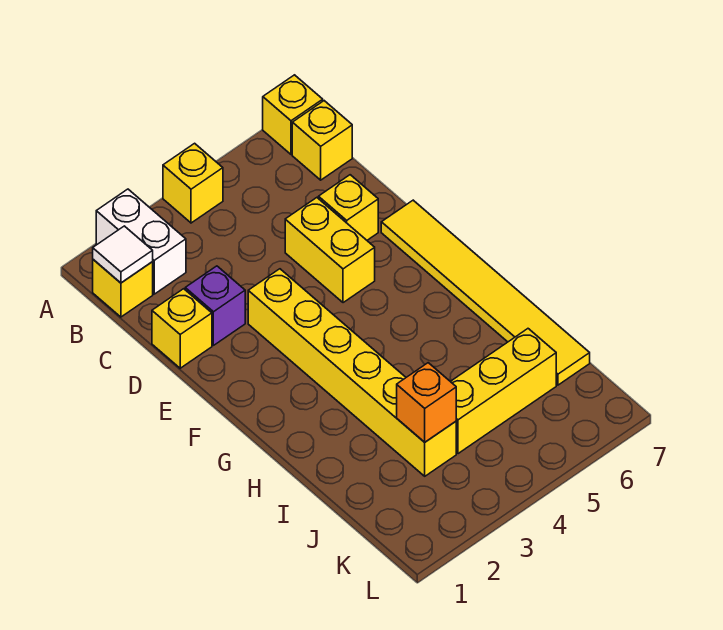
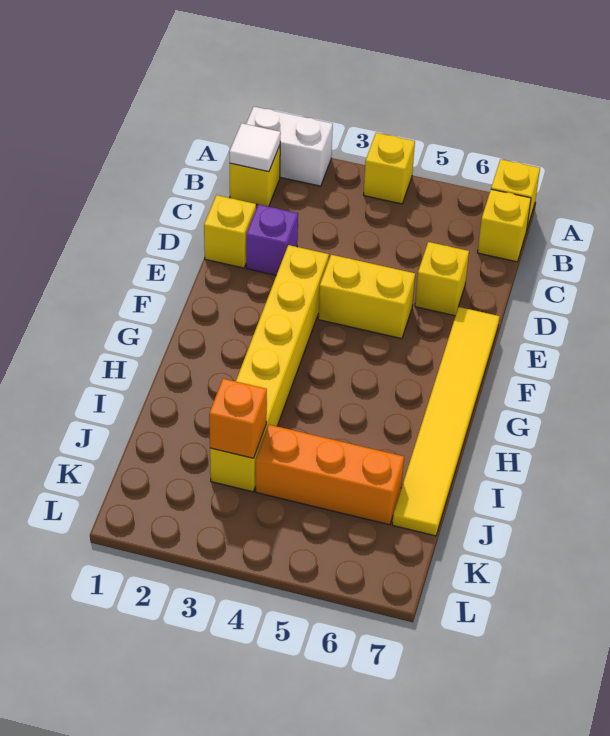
white brick A2:B2 level 1 -> white brick A1:A2 level 1
yellow brick D5:E5 level 1 -> yellow brick E4:E5 level 1
yellow brick J4:J6 level 1 -> orange brick J4:J6 level 1

